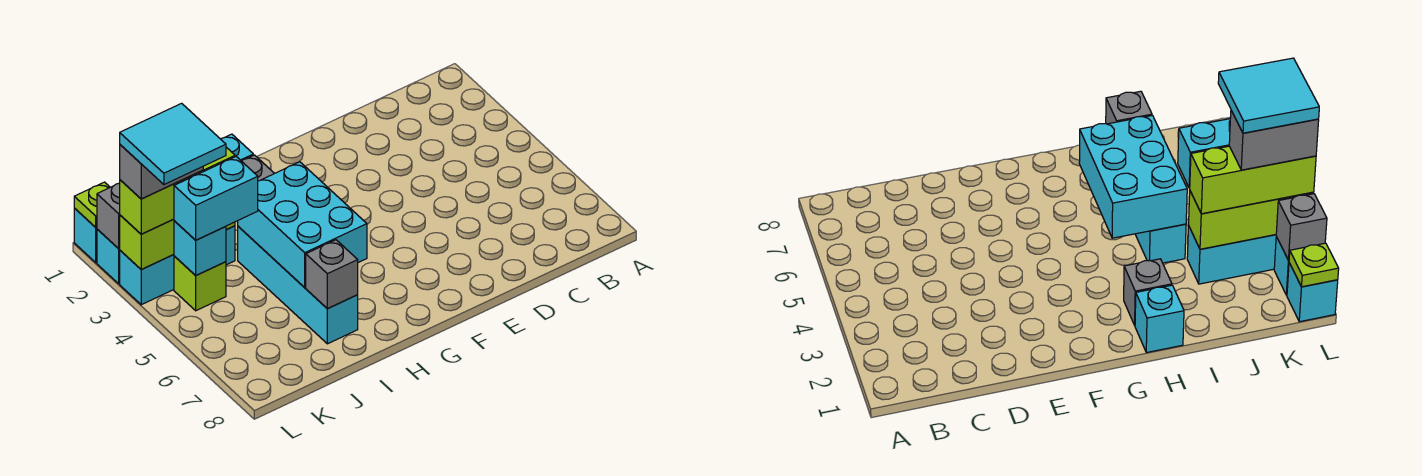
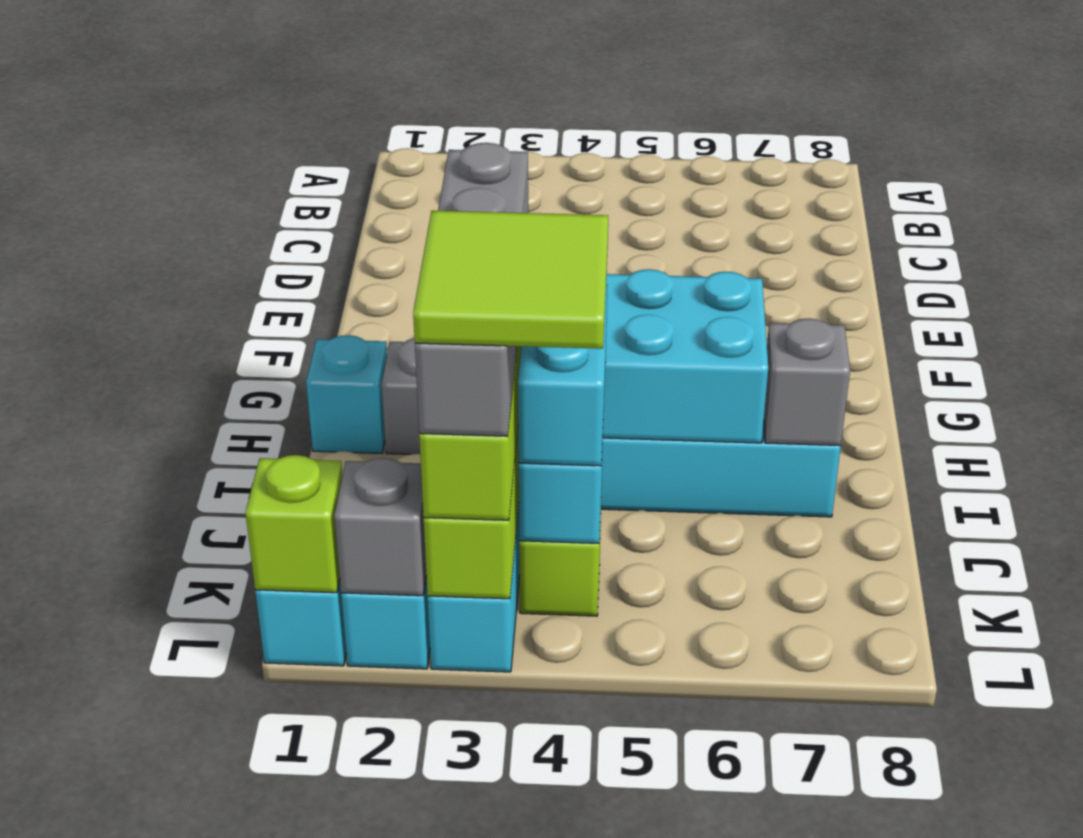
grey brick K3:L3 level 4 -> grey brick I3:L3 level 4
cyan tile K3:L4 level 5 -> lime tile K3:L4 level 5
lime plate L1 level 2 -> lime brick L1 level 2

